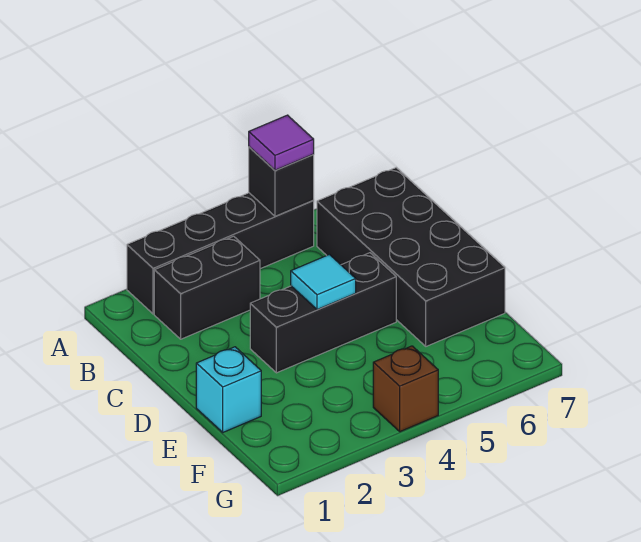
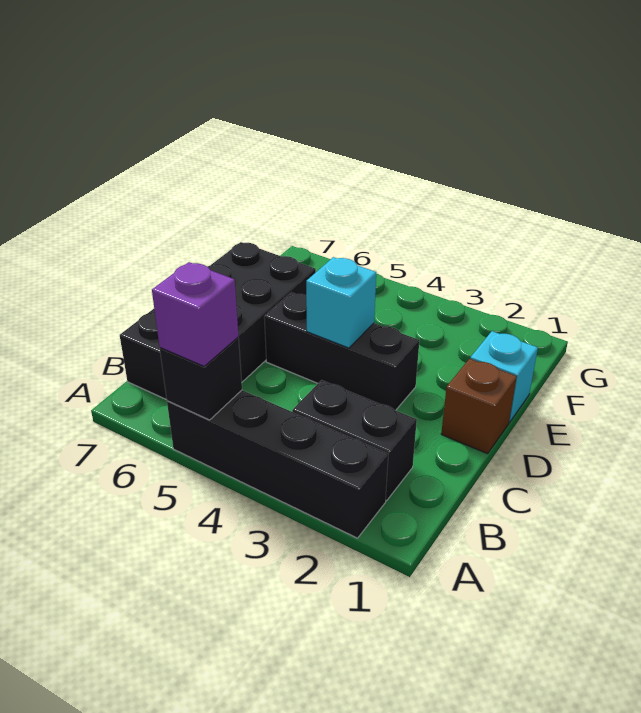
purple tile A5 level 3 -> purple brick A5 level 3
cyan tile D4 level 2 -> cyan brick D4 level 2
brown brick G4 level 1 -> brown brick D1 level 1

